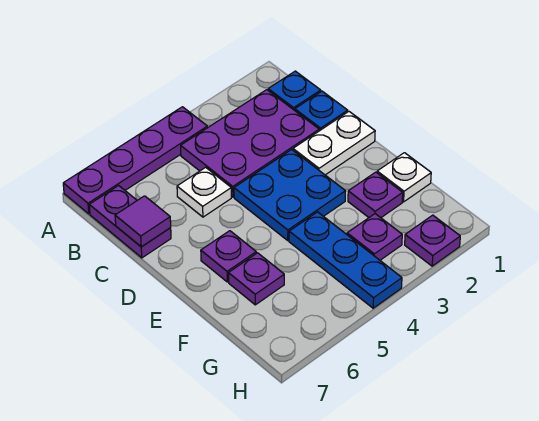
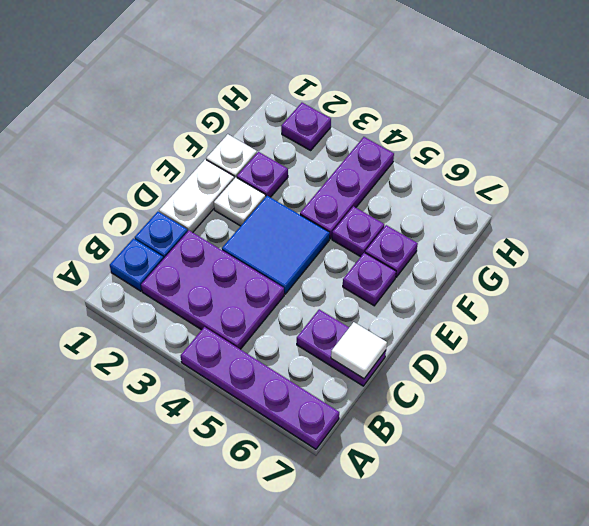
purple plate B7:C7 level 1 -> purple plate C6:C7 level 1
white plate C5 level 1 -> white plate E2 level 1
purple tile C7 level 2 -> white tile C7 level 2
white plate D1:D2 level 1 -> white plate D1:E1 level 1
blue plate D3:E4 level 1 -> blue tile D3:E4 level 1
blue plate F4:H4 level 1 -> purple plate F4:H4 level 1
purple plate G3 level 1 -> purple plate F5 level 1

